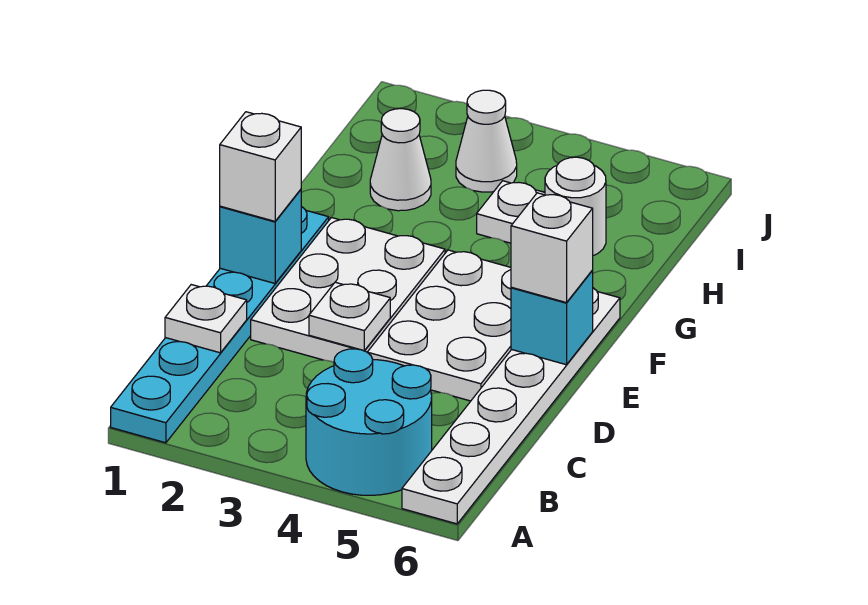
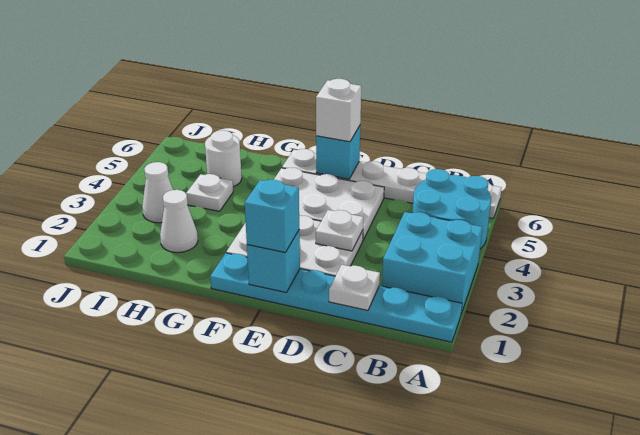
none -> cyan brick A2:B3 level 1
white brick E1 level 3 -> cyan brick E1 level 3

